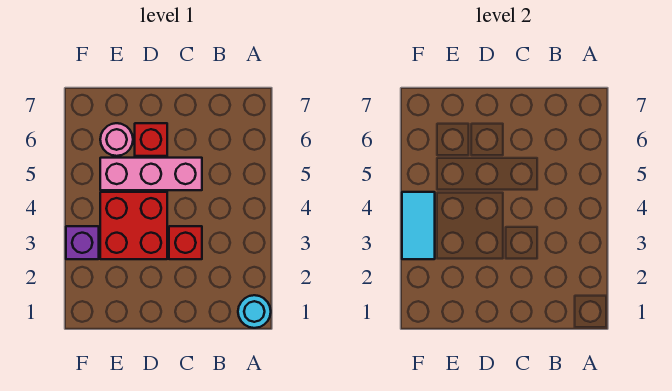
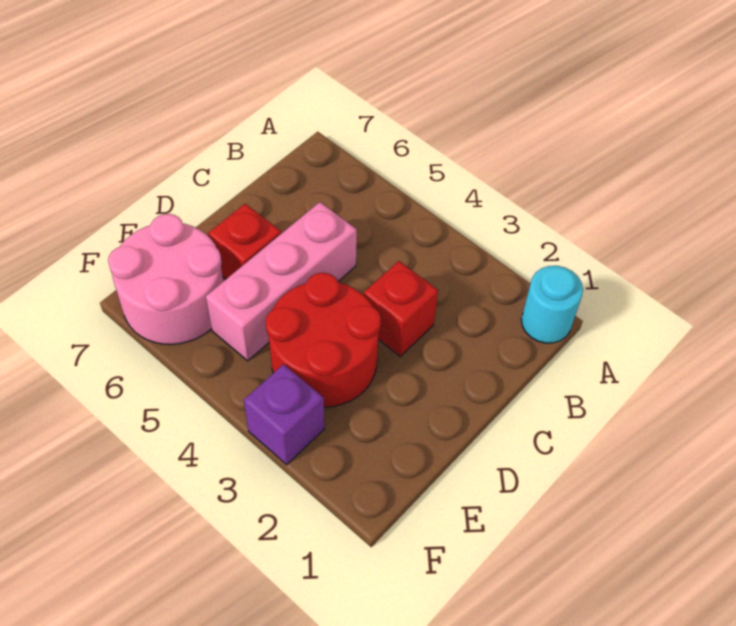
red brick D3:E4 level 1 -> red round brick D3:E4 level 1
pink round brick E6 level 1 -> pink round brick E6:F7 level 1
cyan tile F3:F4 level 2 -> none

